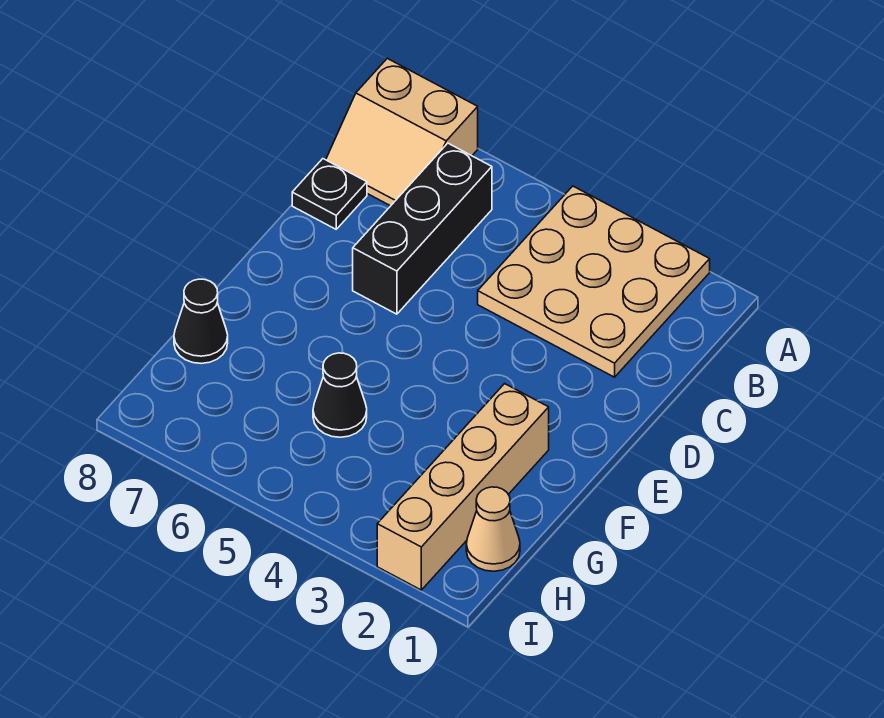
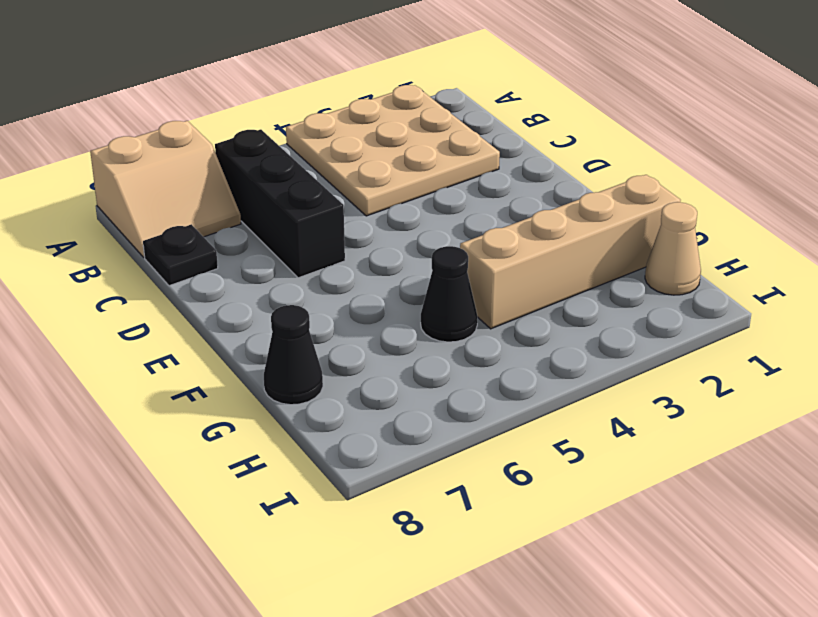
tan brick F2:I2 level 1 -> tan brick G1:G4 level 1

